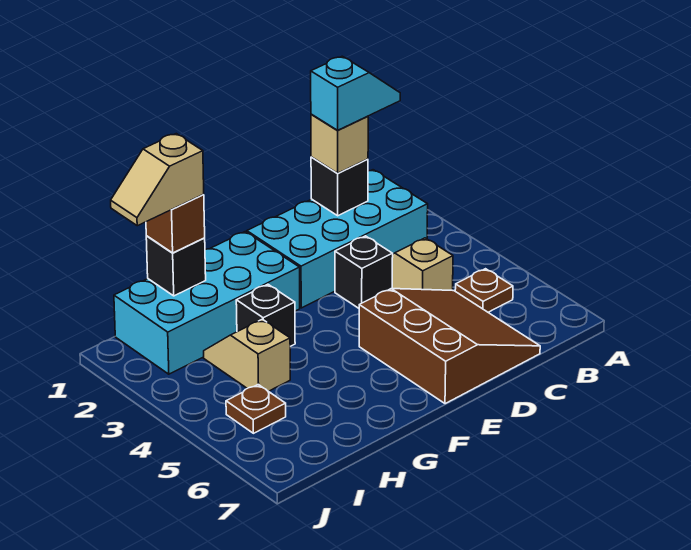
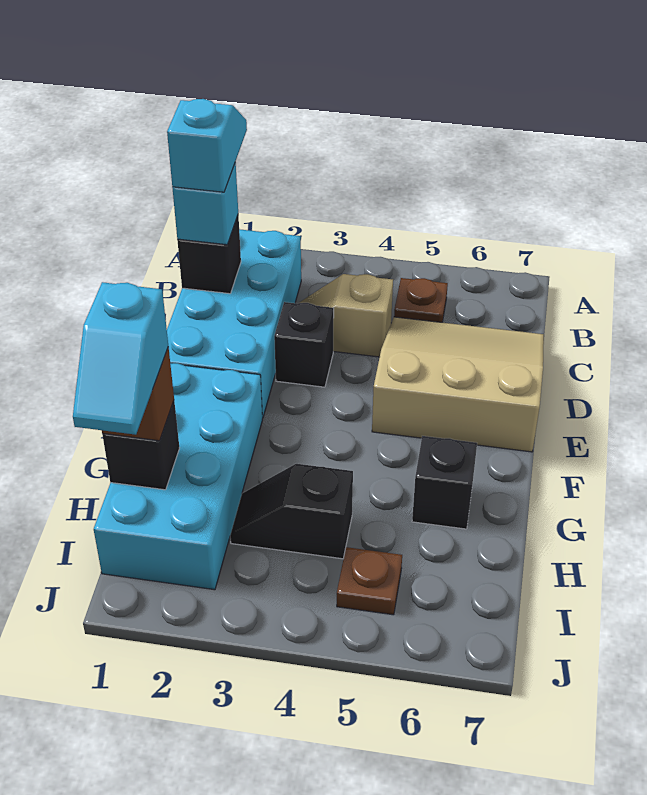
tan brick C1 level 3 -> cyan brick C1 level 3
brown slope C5:E7 level 1 top E -> tan slope C5:E7 level 1 top E
black brick G3 level 1 -> black brick G6 level 1
tan slope H1:I1 level 4 top H -> cyan slope H1:I1 level 4 top H
tan slope H3:H4 level 1 top 4 -> black slope H3:H4 level 1 top 4

